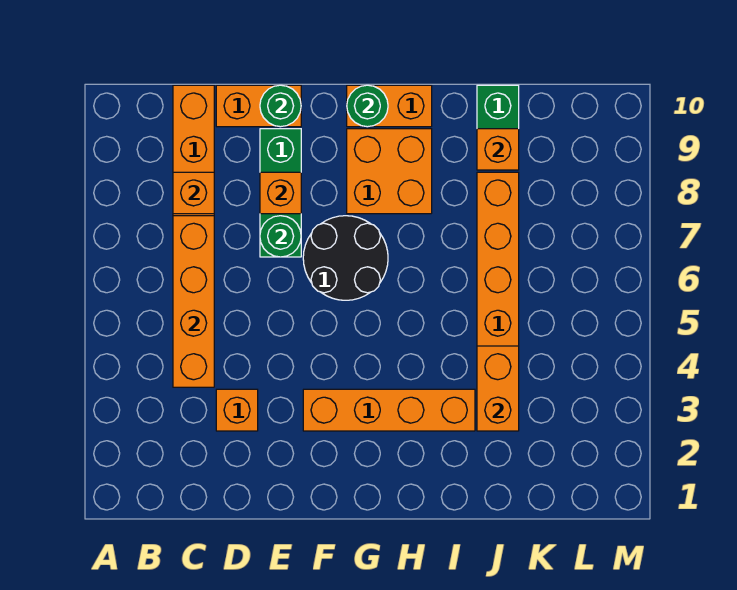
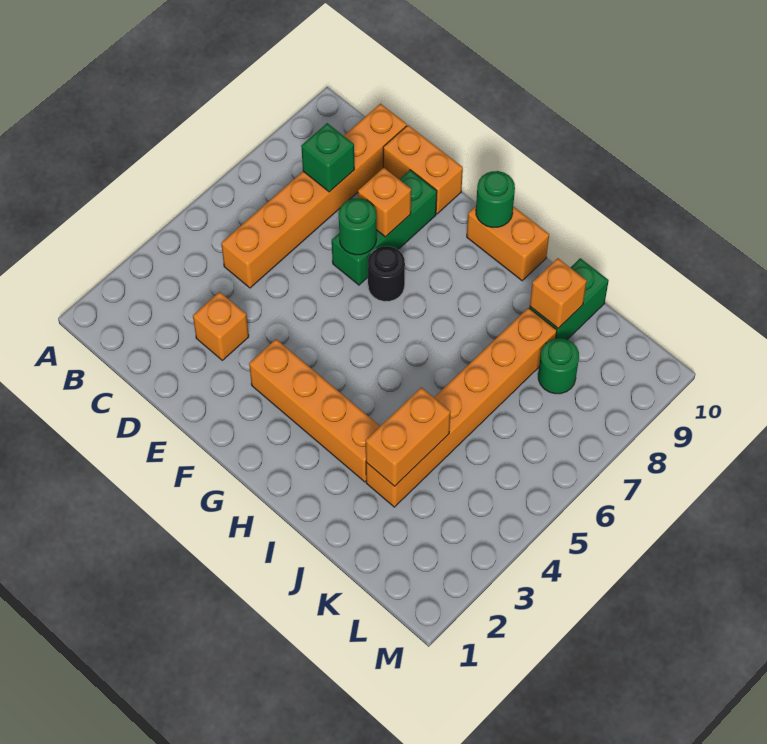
orange brick C4:C7 level 2 -> none
orange brick C8 level 2 -> green brick C8 level 2
green round brick E10 level 2 -> green round brick K8 level 1
black round brick F6:G7 level 1 -> black round brick F7 level 1
orange brick G8:H9 level 1 -> none

